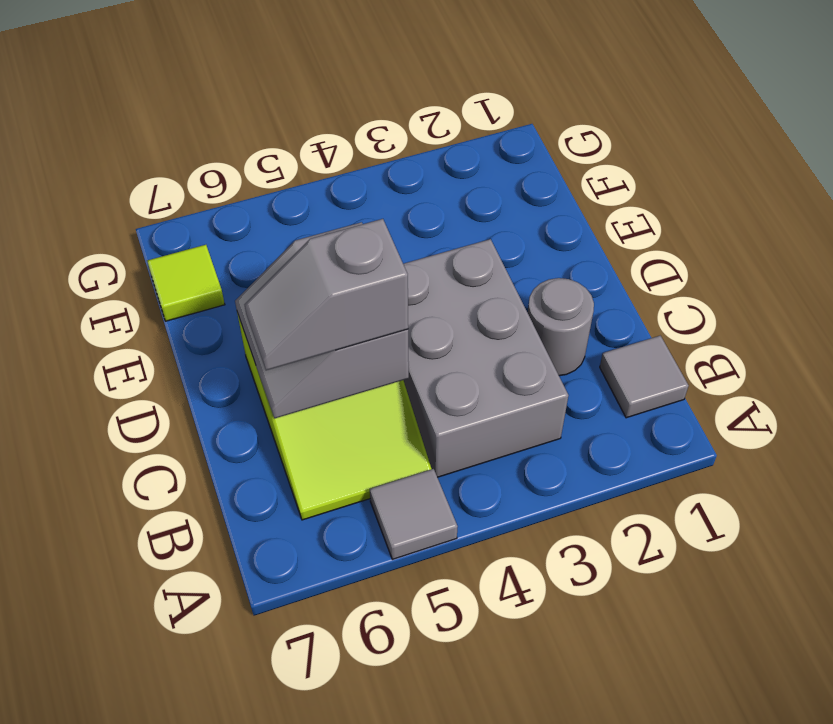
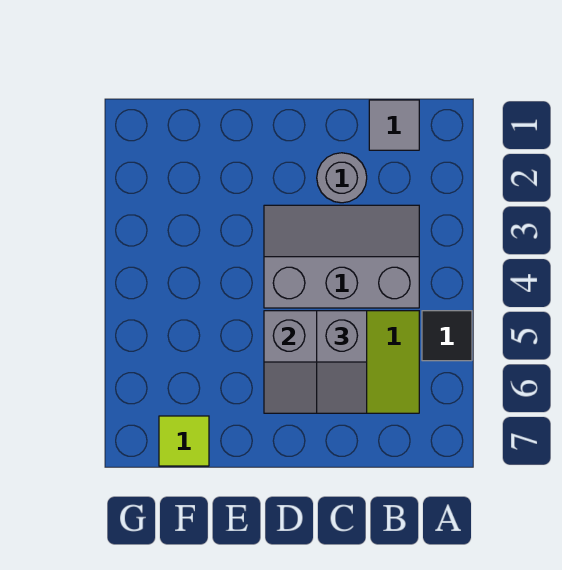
grey tile A5 level 1 -> black tile A5 level 1
grey brick B3:D4 level 1 -> grey slope B3:D4 level 1 top 4

